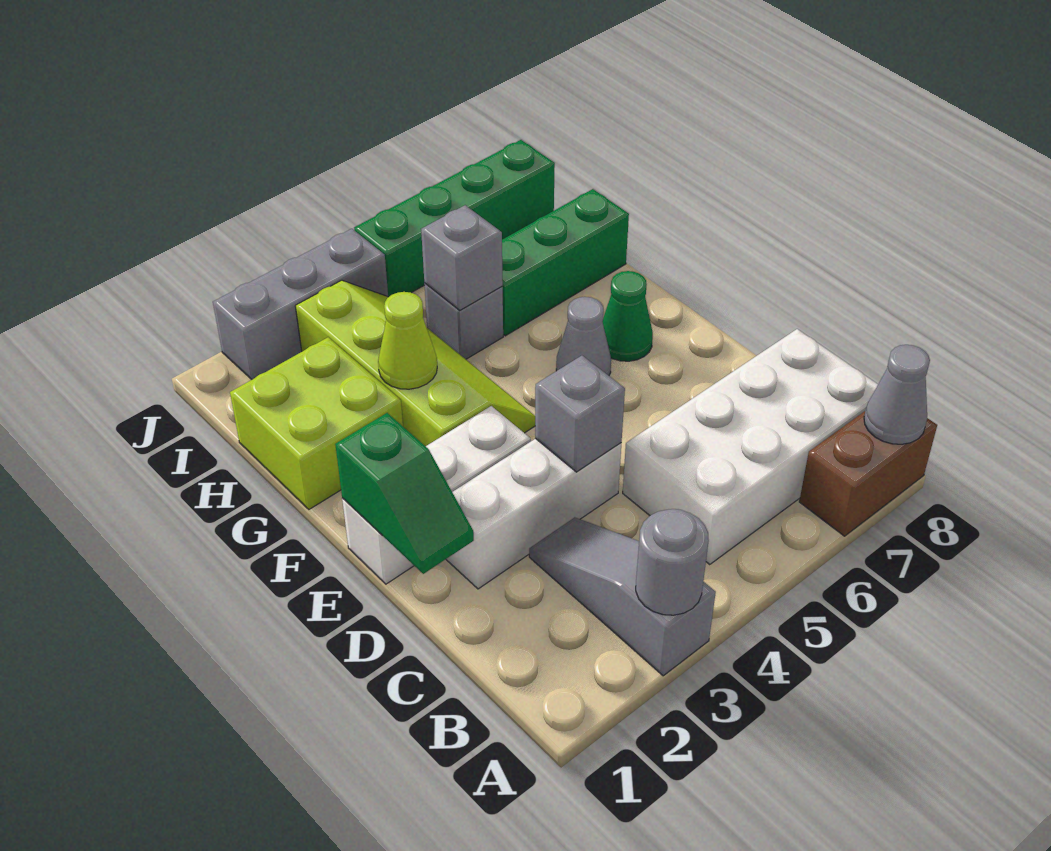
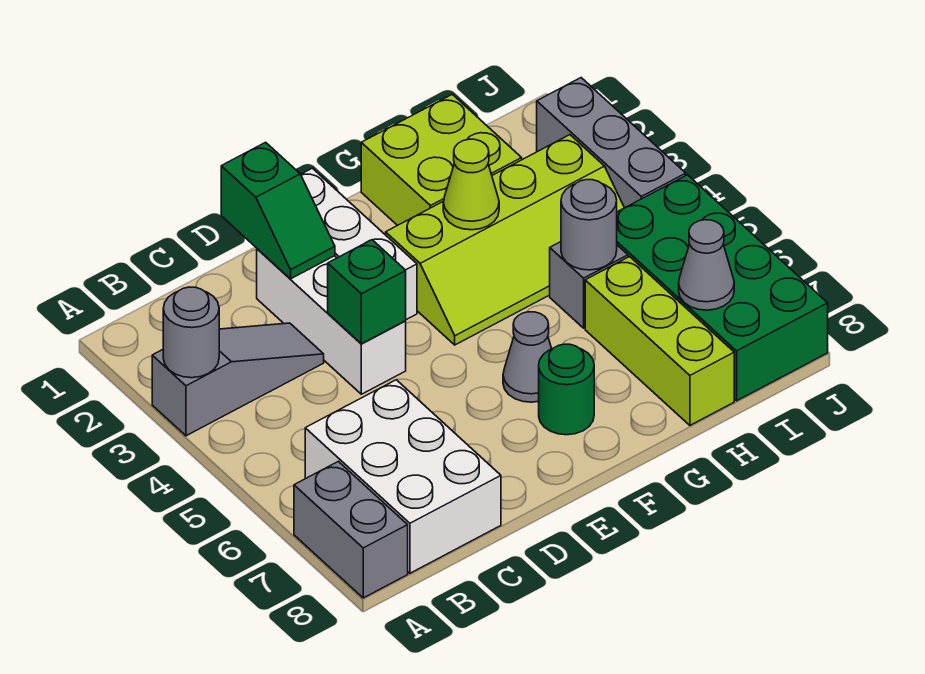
brown brick A7:A8 level 1 -> grey brick A7:A8 level 1
grey cone A8 level 2 -> grey cone I7 level 2
white brick B5:C8 level 1 -> white brick B6:C8 level 1
green slope D1:E1 level 2 top E -> green slope D1:D2 level 2 top 1
grey brick D4 level 2 -> green brick D4 level 2
green cone F7 level 1 -> green round brick F7 level 1
grey brick H5 level 2 -> grey round brick H5 level 2
green brick H6:H8 level 1 -> lime brick H6:H8 level 1
green brick J5:J8 level 1 -> green brick I5:J8 level 1

